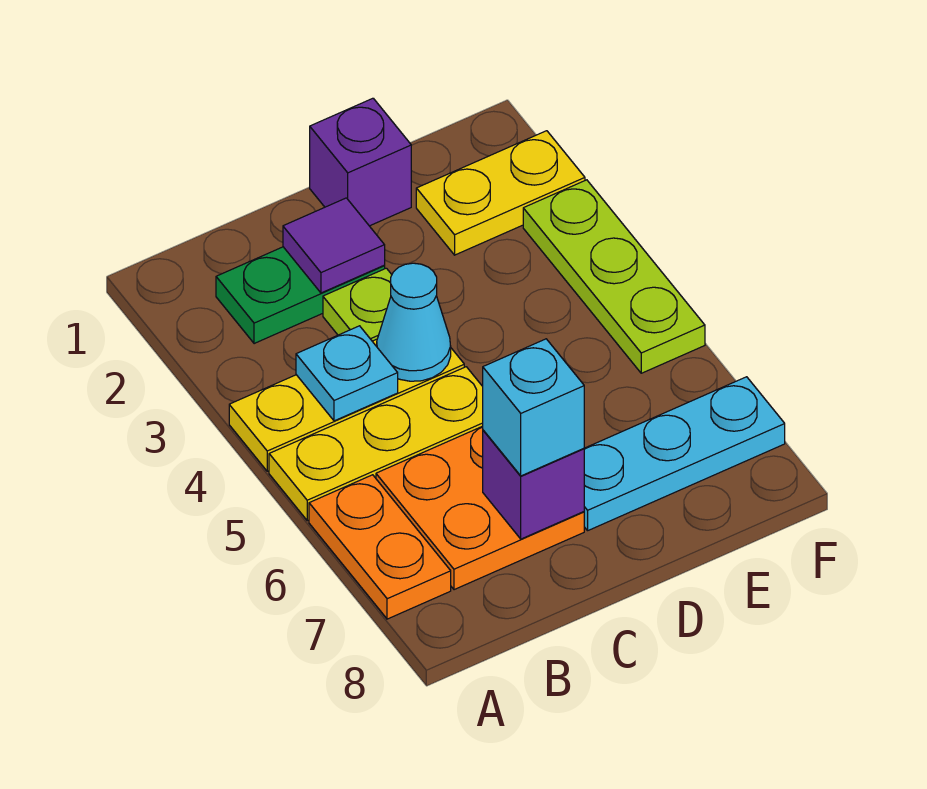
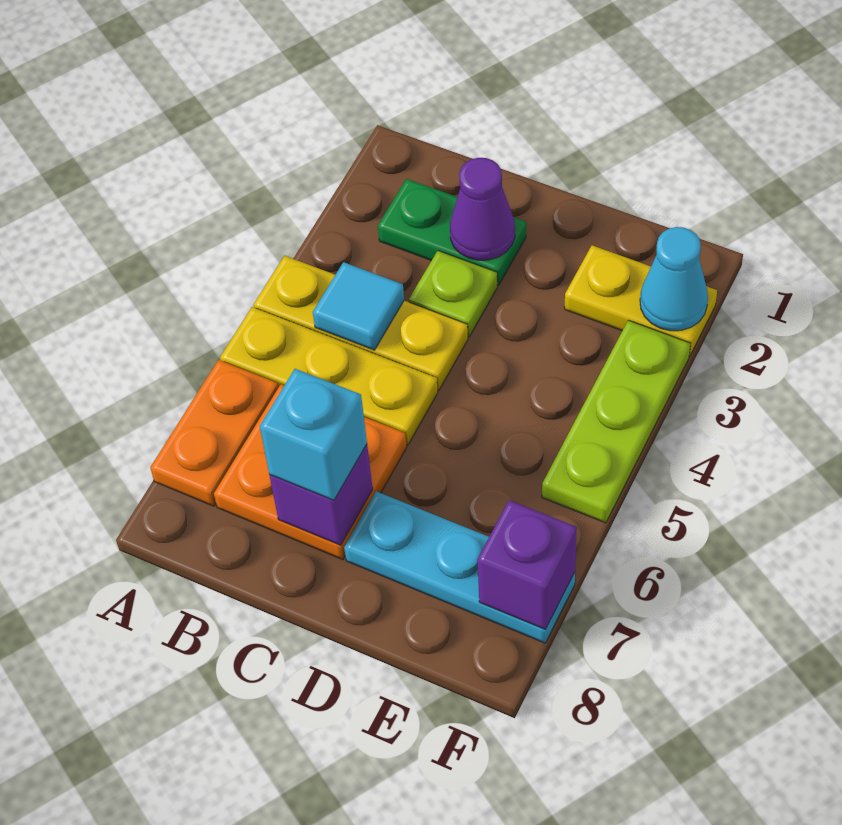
cyan plate B4 level 2 -> cyan tile B4 level 2
purple tile C2 level 2 -> purple cone C2 level 2
cyan cone C4 level 2 -> cyan cone F2 level 2
purple brick D1 level 1 -> purple brick F7 level 2

